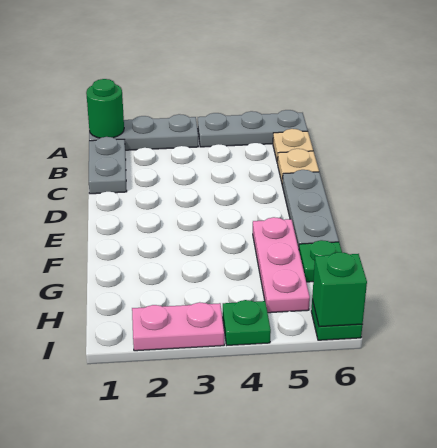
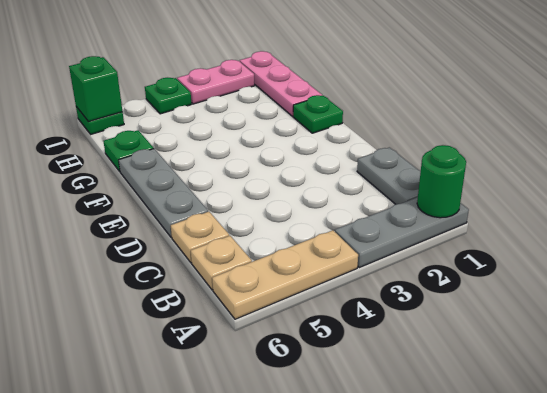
grey plate A4:A6 level 1 -> tan plate A4:A6 level 1
none -> green plate F1 level 1
pink plate F5:H5 level 1 -> pink plate G1:I1 level 1

